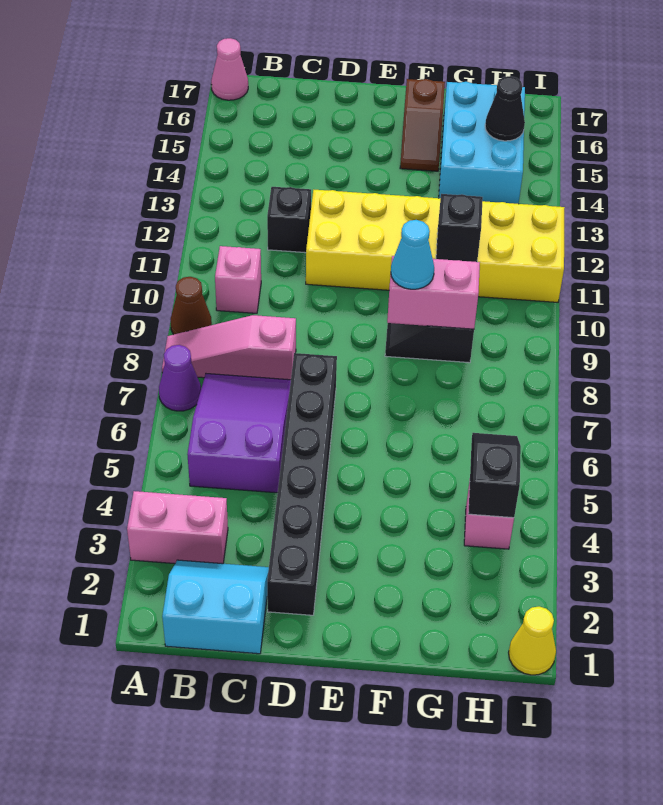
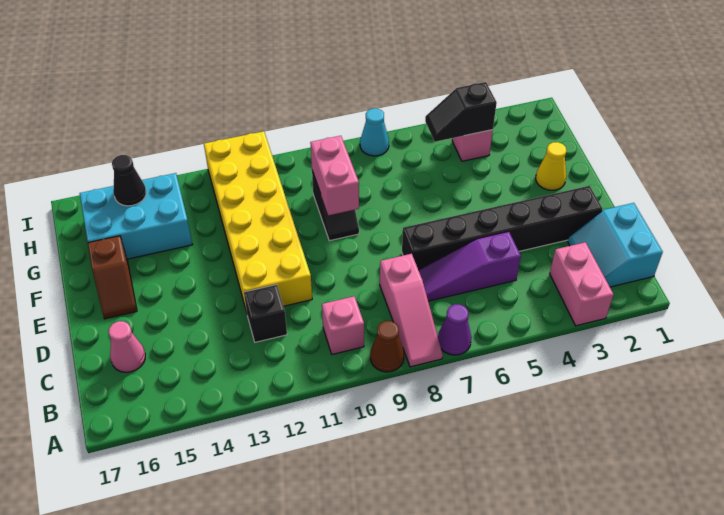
pink cone A17 level 1 -> pink cone C16 level 1
purple slope B5:C7 level 1 top 5 -> purple slope C5:C7 level 1 top 5
cyan cone F9 level 3 -> cyan cone I7 level 1
brown slope F15:F16 level 1 top 16 -> brown slope E16:F16 level 1 top F
black brick G11 level 2 -> none
yellow cone I1 level 1 -> yellow cone F2 level 1

